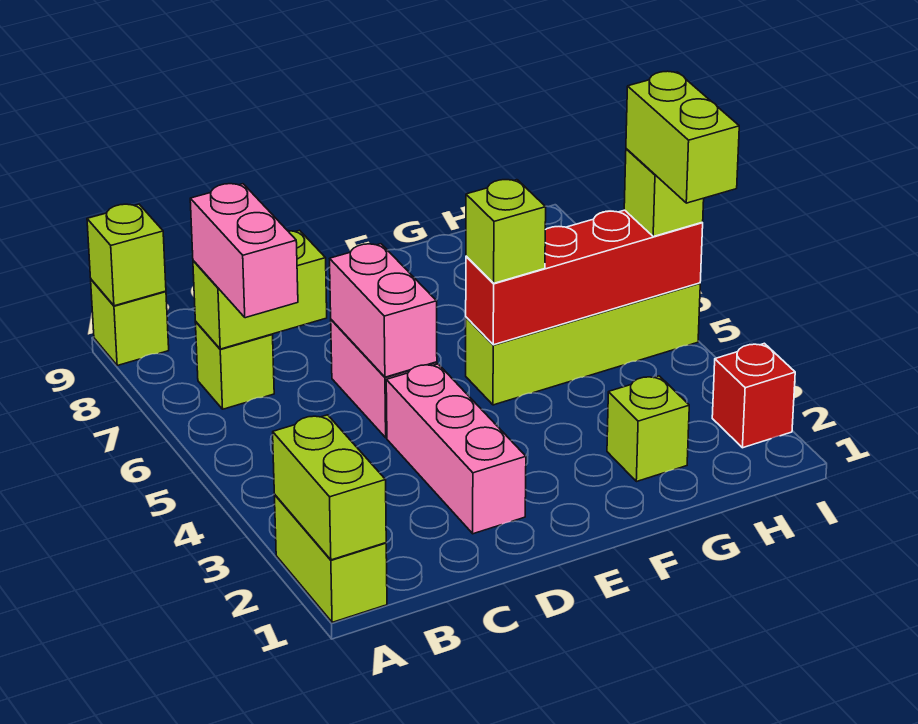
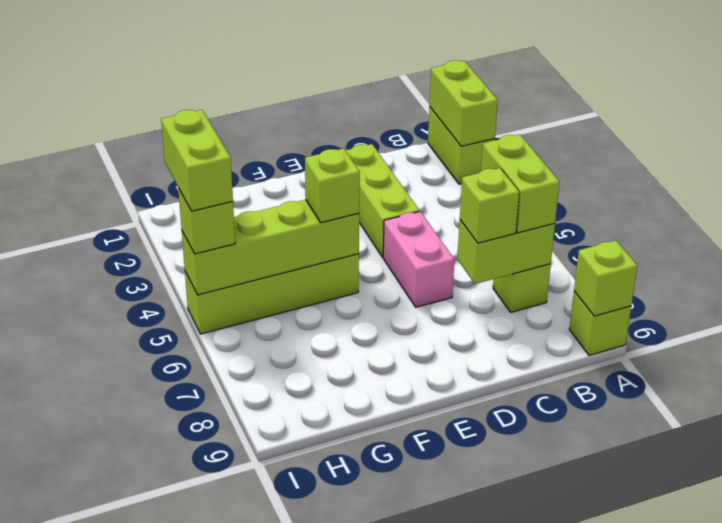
pink brick B6:B7 level 3 -> lime brick B6:B7 level 3
pink brick D2:D4 level 1 -> lime brick D2:D4 level 1
pink brick D5:D6 level 2 -> none
red brick F5:I5 level 2 -> lime brick F5:I5 level 2
lime brick G2 level 1 -> lime brick C7 level 3
red brick I2 level 1 -> none

